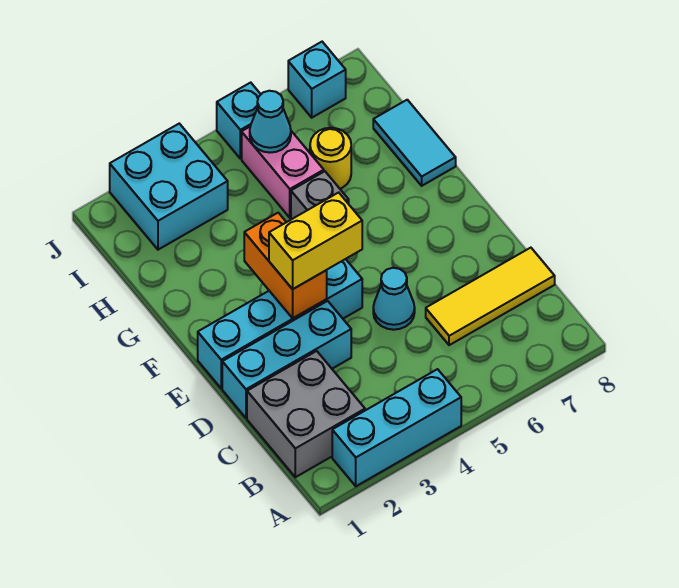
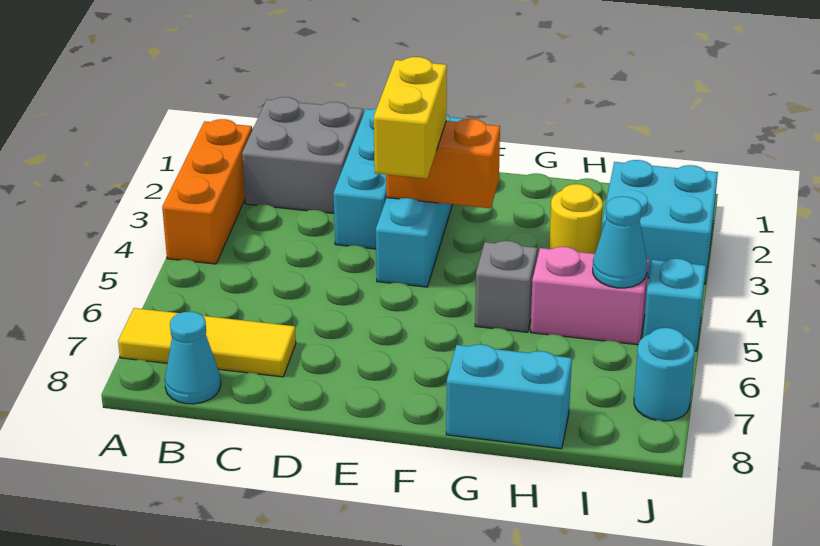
cyan brick A2:A4 level 1 -> orange brick A2:A4 level 1
yellow tile C6:C8 level 1 -> yellow tile A7:C7 level 1
cyan cone D5 level 1 -> cyan cone B8 level 1
cyan tile G8:H8 level 1 -> cyan brick G8:H8 level 1
yellow round brick H6 level 1 -> yellow round brick H3 level 1
cyan brick J7 level 1 -> cyan round brick J7 level 1

